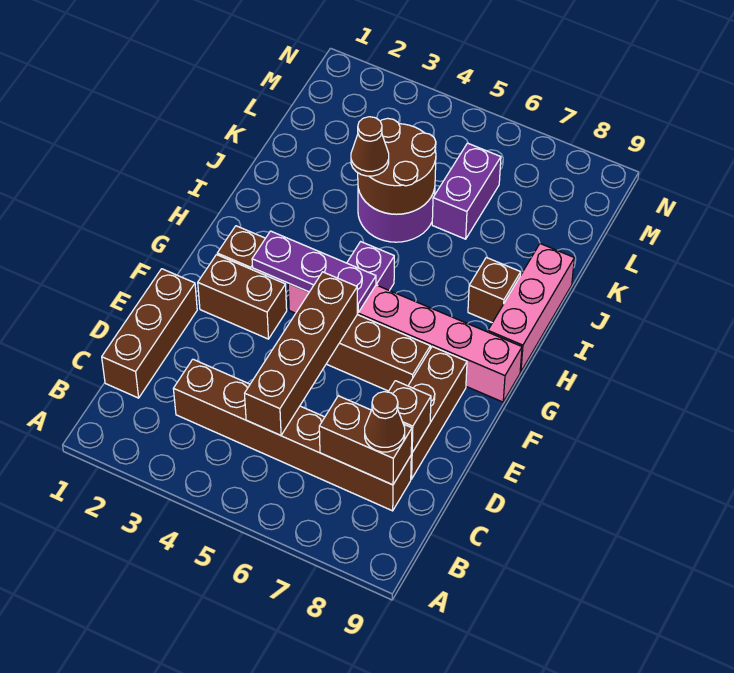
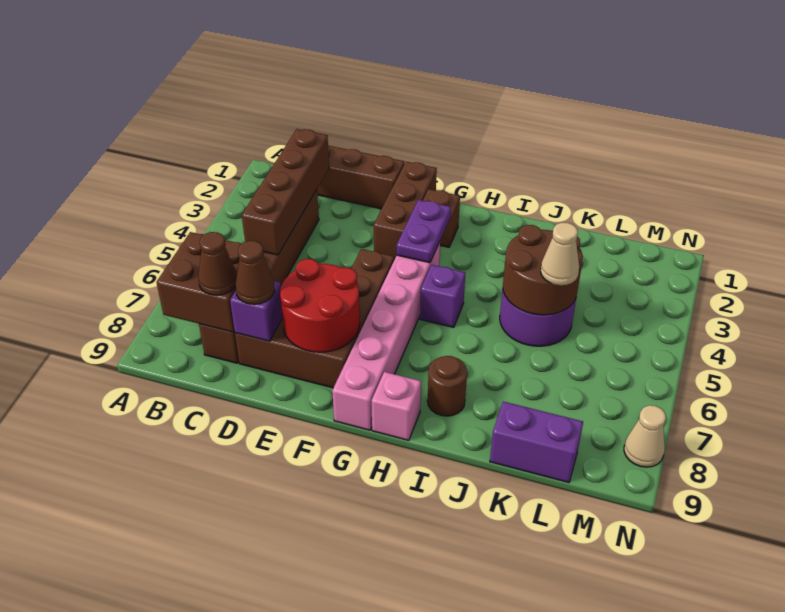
brown brick C5:F5 level 2 -> brown brick C2:C5 level 2
brown brick C7:C8 level 2 -> brown brick B7:C8 level 2
brown brick D8 level 2 -> purple brick D8 level 2
none -> red round brick E7:F8 level 2
brown brick F2:F3 level 1 -> brown brick F1:F3 level 1
purple plate G3:G5 level 2 -> purple plate G3:G4 level 2
pink brick H9:J9 level 1 -> pink brick H9 level 1
brown brick I8 level 1 -> brown round brick I8 level 1
brown cone J4 level 3 -> brown cone D8 level 3
none -> tan cone K5 level 3
purple brick K6:L6 level 1 -> purple brick K9:L9 level 1
none -> tan cone N8 level 1

